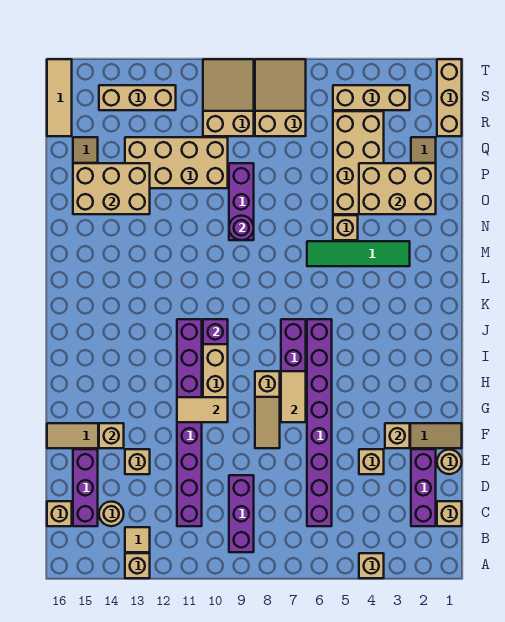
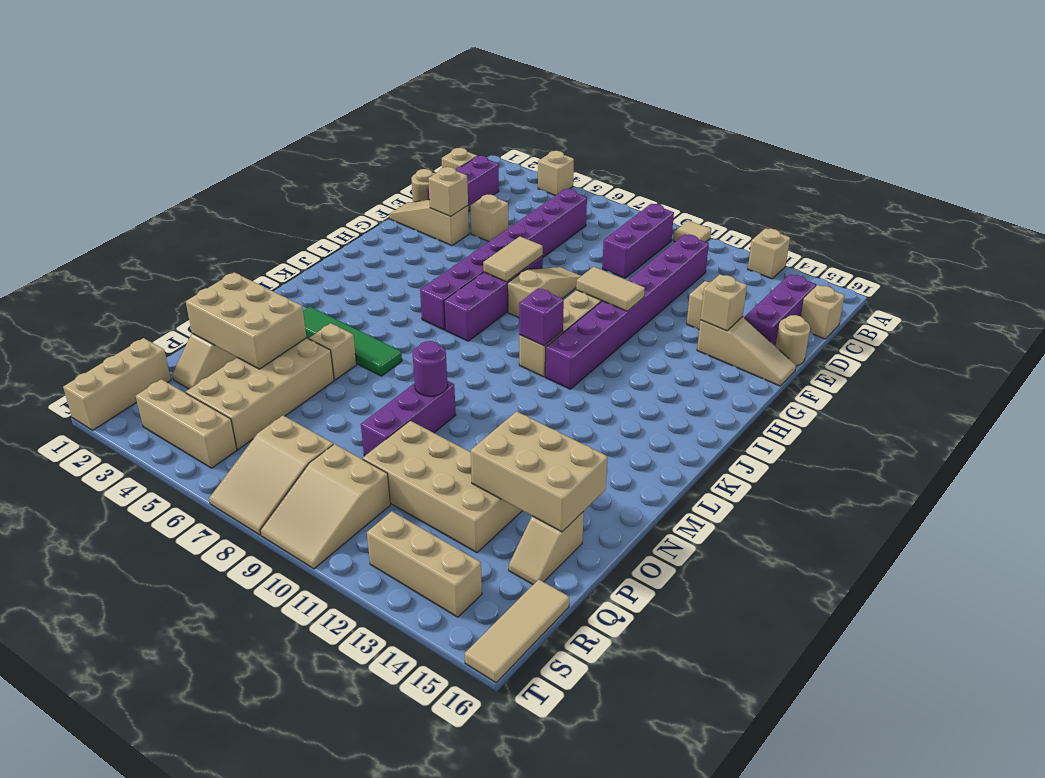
tan tile B13 level 1 -> tan tile A10 level 1
tan round brick C14 level 1 -> tan round brick E16 level 1

